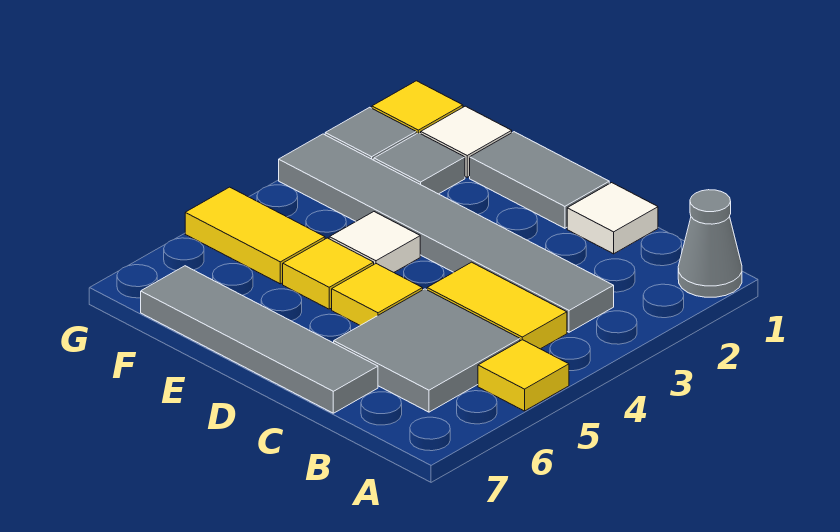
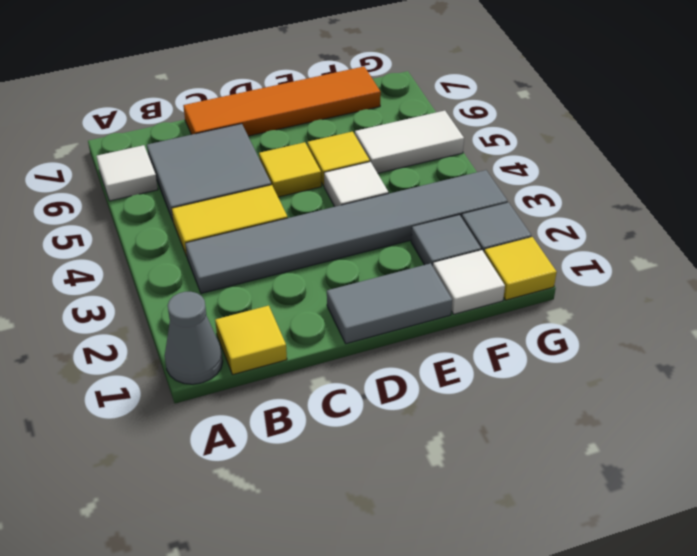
yellow tile A5 level 1 -> yellow tile B1 level 1
white tile C1 level 1 -> white tile A6 level 1
grey tile C7:F7 level 1 -> orange tile C7:F7 level 1
yellow tile F5:G5 level 1 -> white tile F5:G5 level 1

